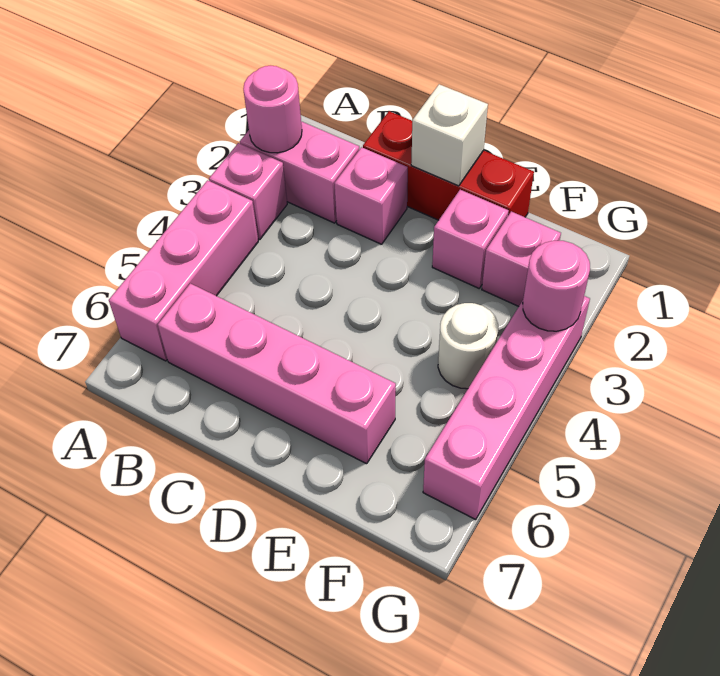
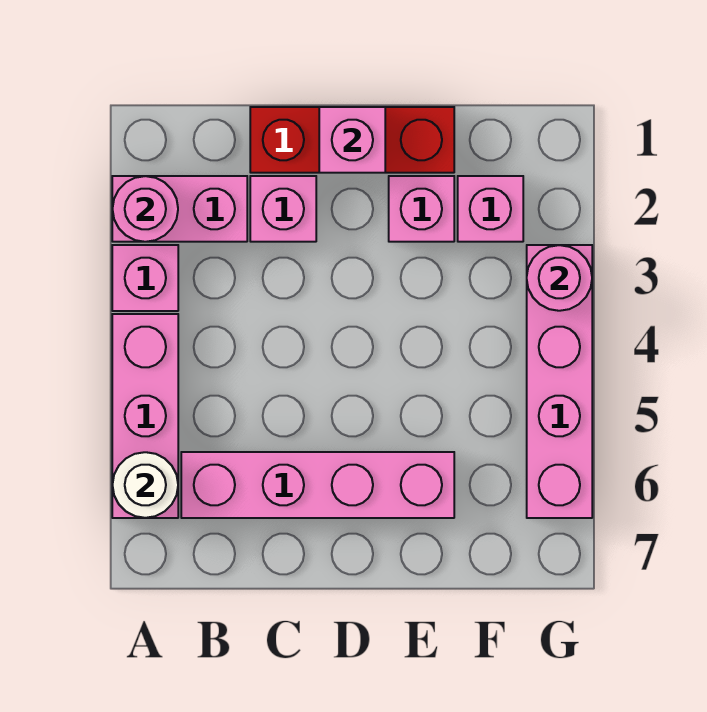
white brick D1 level 2 -> pink brick D1 level 2
white round brick F4 level 1 -> white round brick A6 level 2

